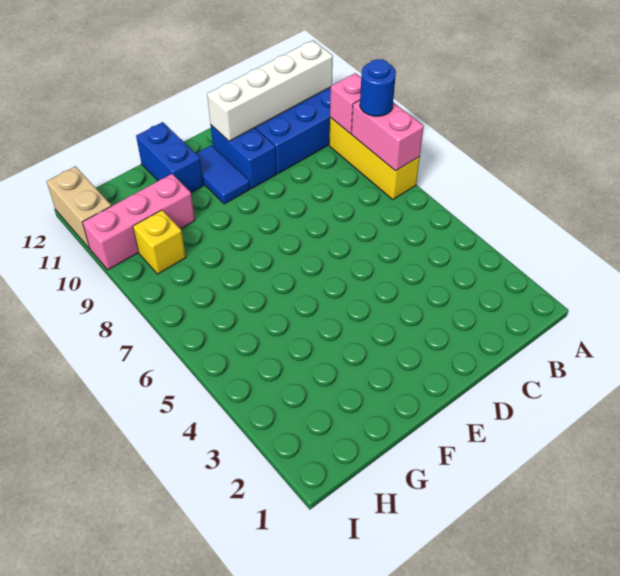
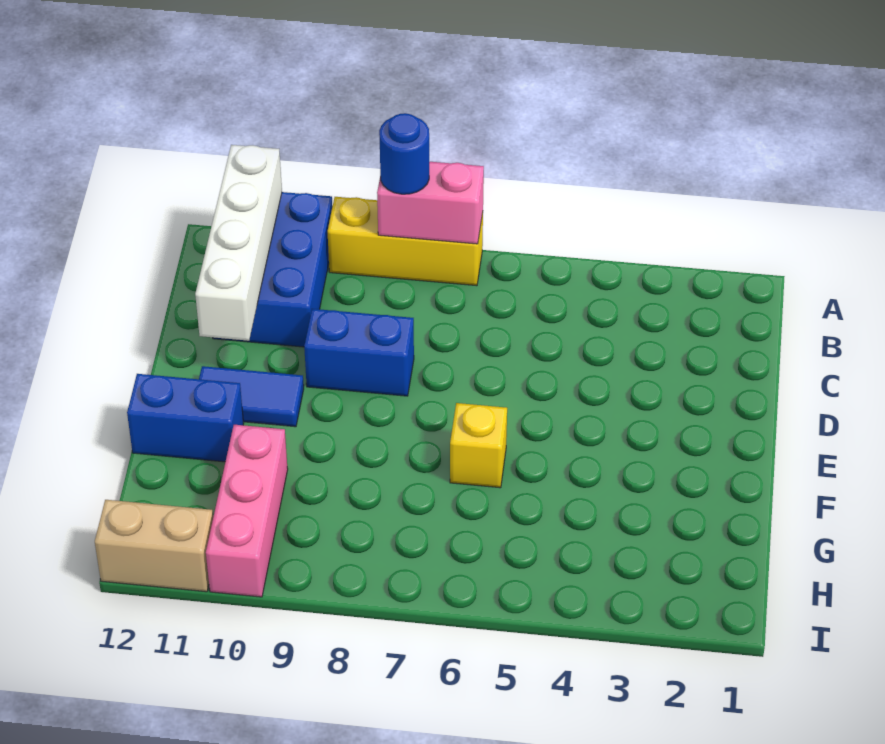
pink brick A9 level 2 -> none
blue brick D10:D11 level 1 -> blue brick D8:D9 level 1
yellow brick H9 level 1 -> yellow brick F6 level 1

